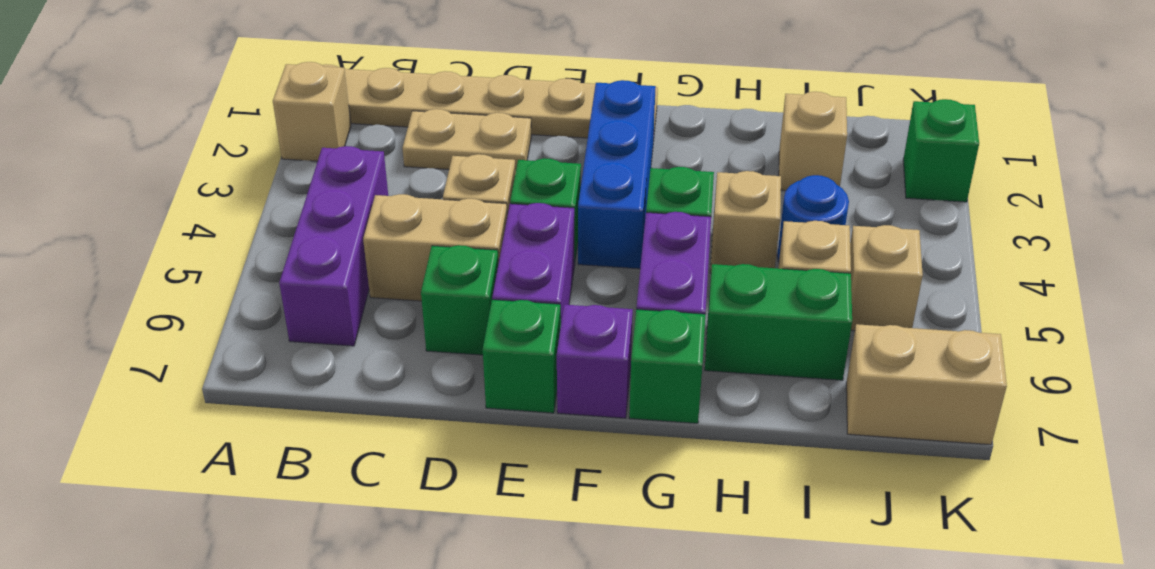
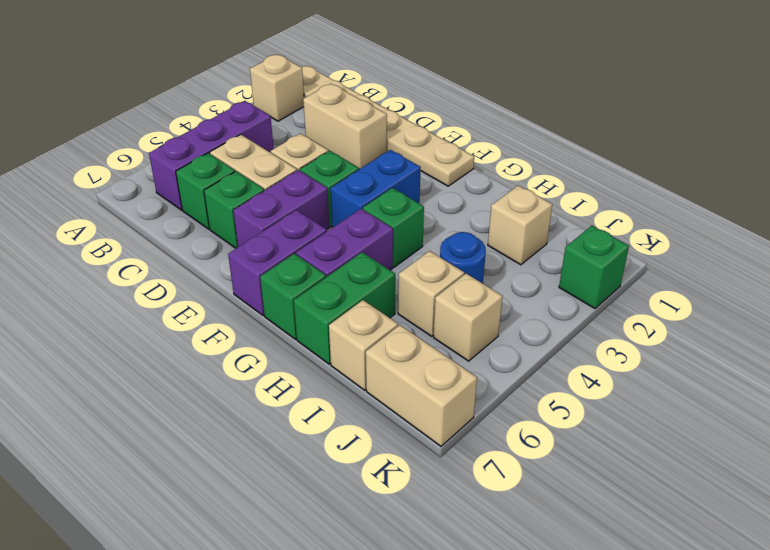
tan plate C2:D2 level 1 -> tan brick C2:D2 level 1
green brick E7 level 1 -> green brick C6 level 1
blue brick F2:F4 level 1 -> blue brick F3:F4 level 1
purple brick F7 level 1 -> purple brick F6:F7 level 1
tan brick H4 level 1 -> tan brick I7 level 1
green brick H6:I6 level 1 -> green brick H6:H7 level 1

